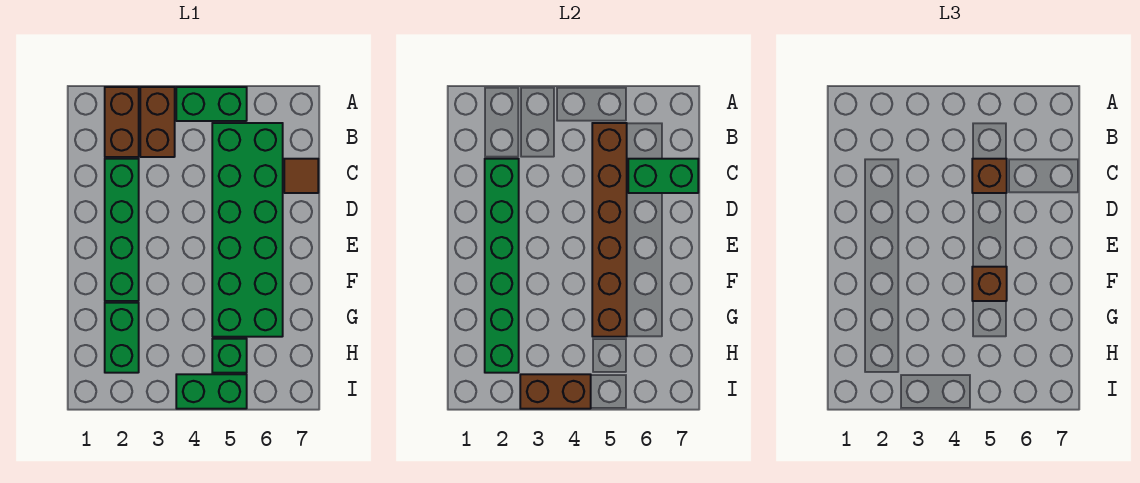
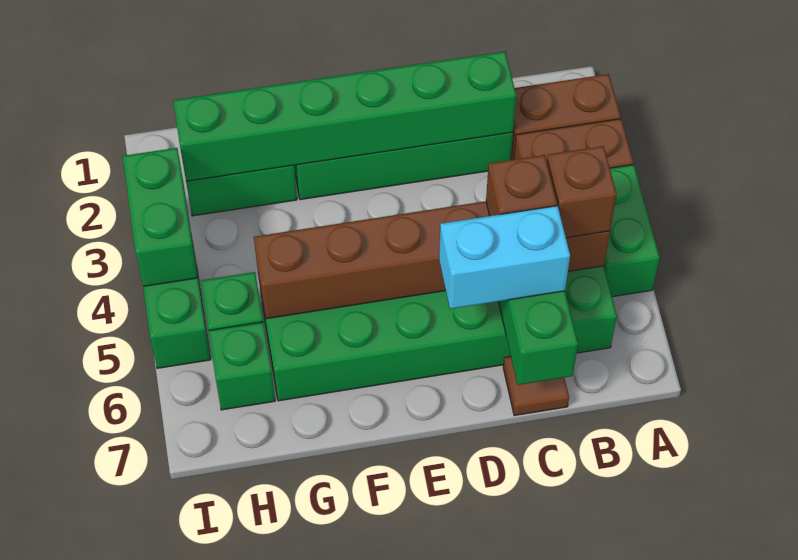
none -> cyan brick C6:D6 level 3
brown brick F5 level 3 -> brown brick B5 level 3
none -> green brick H6 level 1
brown brick I3:I4 level 2 -> green brick I3:I4 level 2

